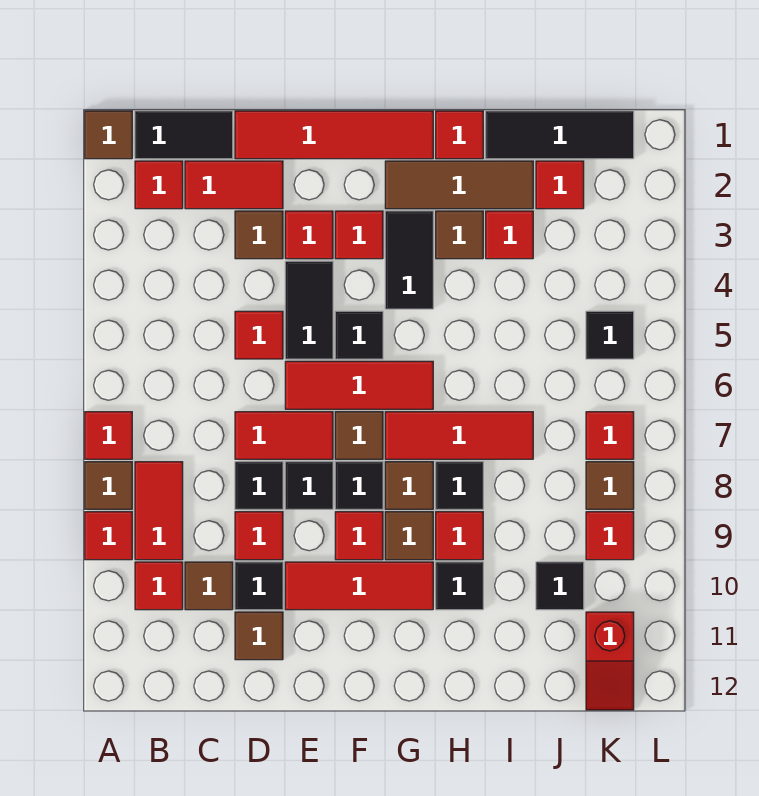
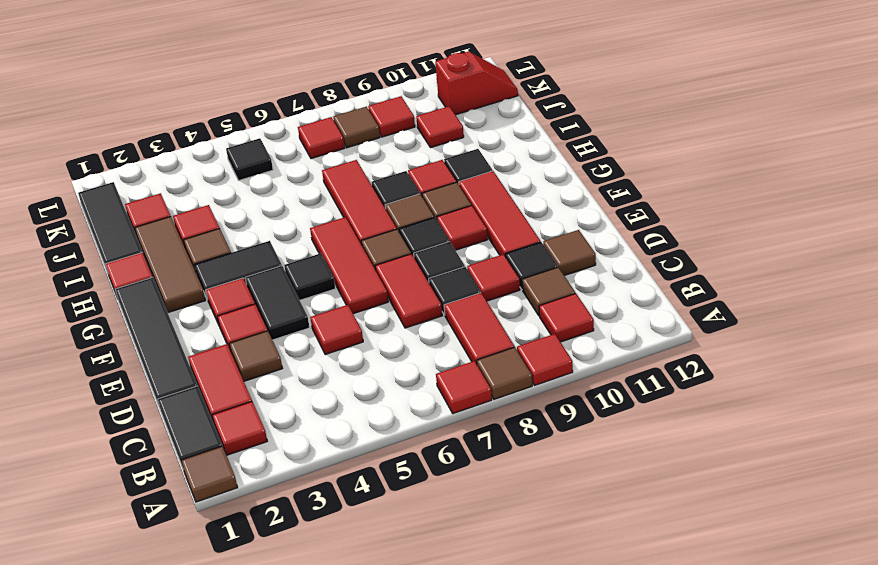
red tile B8:B9 level 1 -> red tile B8:C8 level 1
red tile D1:G1 level 1 -> black tile D1:G1 level 1
black tile E4:E5 level 1 -> black tile E4:F4 level 1
black tile J10 level 1 -> red tile J10 level 1

